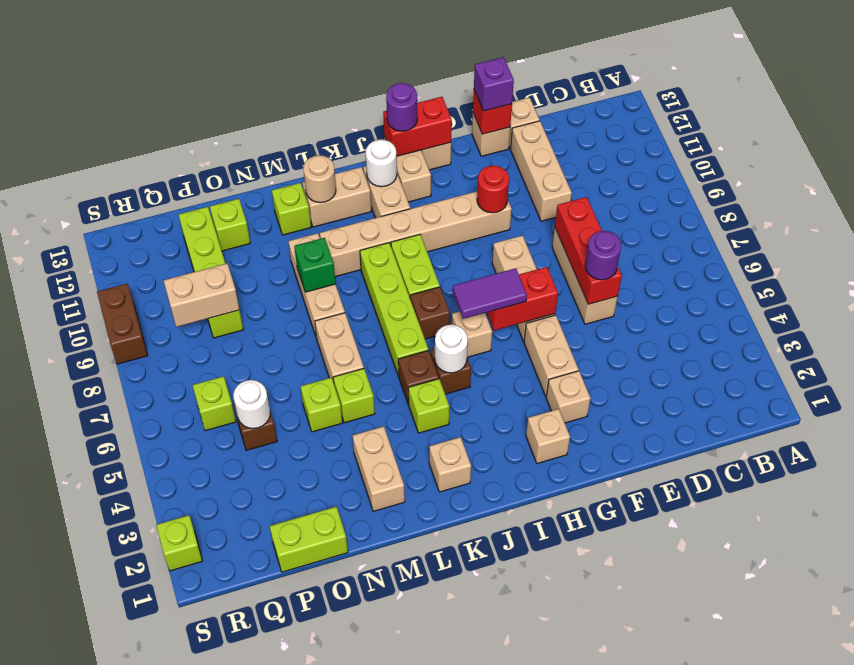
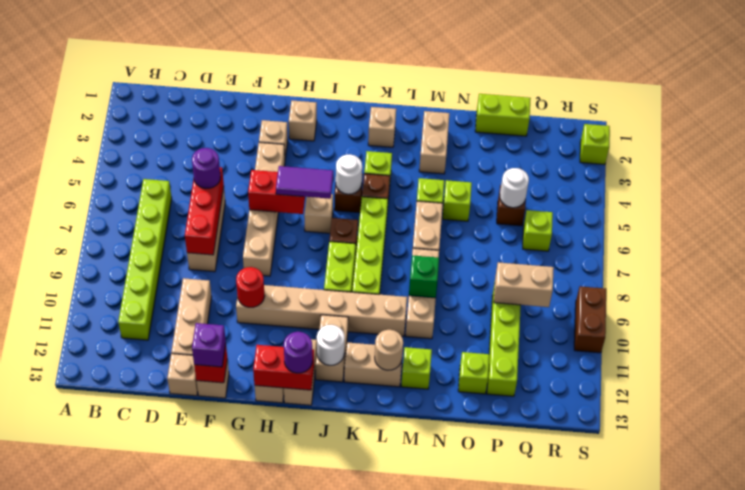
none -> lime brick C6:C11 level 1

